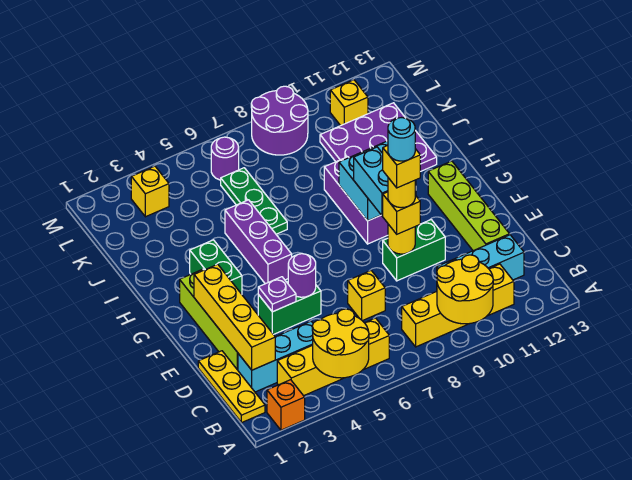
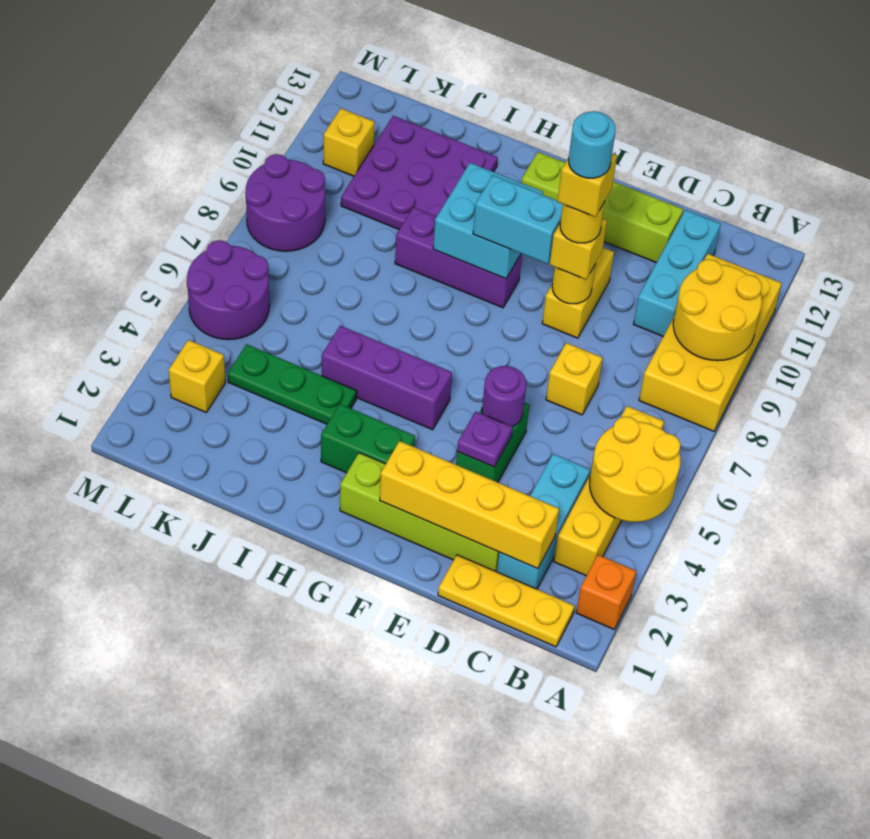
yellow brick B8:B11 level 1 -> yellow brick A8:B11 level 1
green brick E9:E10 level 1 -> yellow brick E9:E10 level 1
green plate I6:K6 level 1 -> green plate I4:K4 level 1
purple round brick L6 level 1 -> purple round brick L5:M6 level 1

